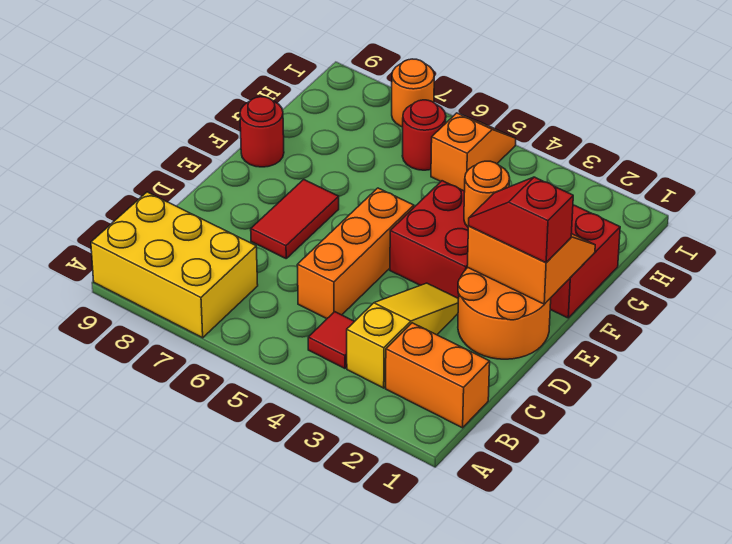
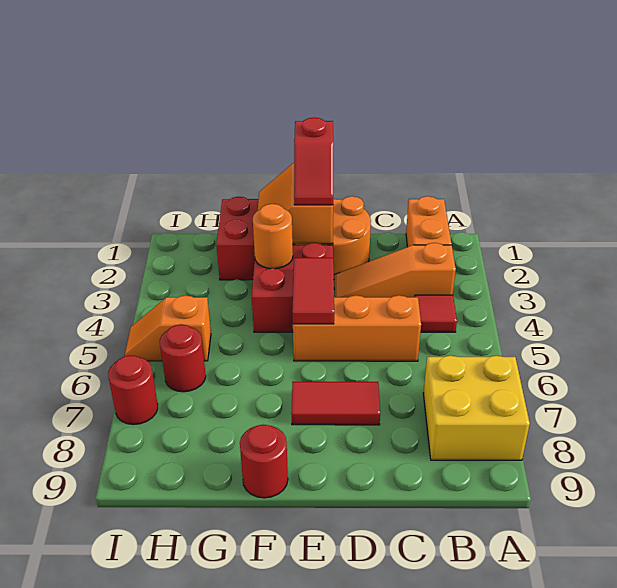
yellow brick A7:B9 level 1 -> yellow brick A7:B8 level 1
yellow slope B3:D3 level 1 top B -> orange slope B3:D3 level 1 top B
none -> red tile E4:E5 level 2
orange round brick I7 level 1 -> red round brick I7 level 1

